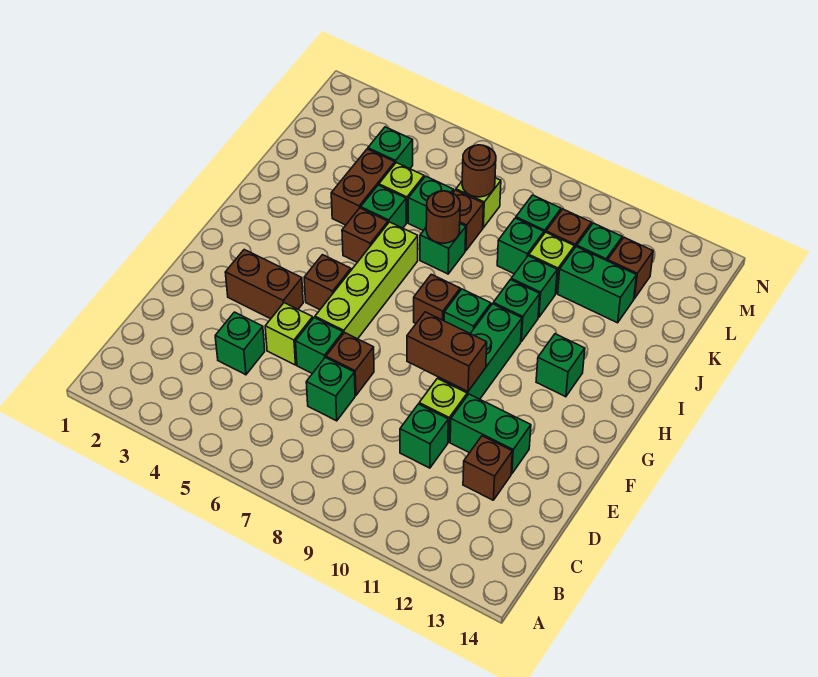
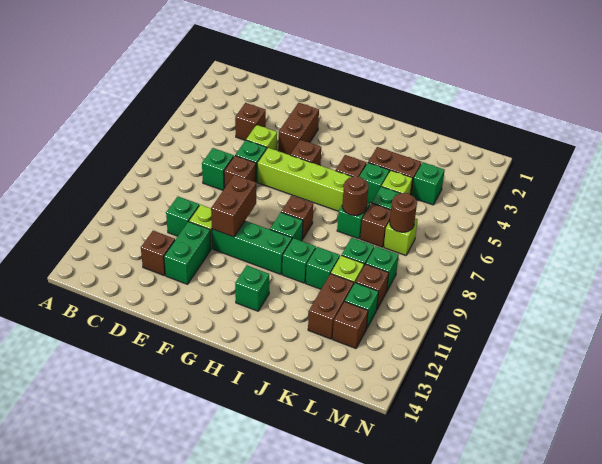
green brick D4 level 1 -> brown brick D4 level 1
green brick K11:K12 level 1 -> brown brick K11:K12 level 1

